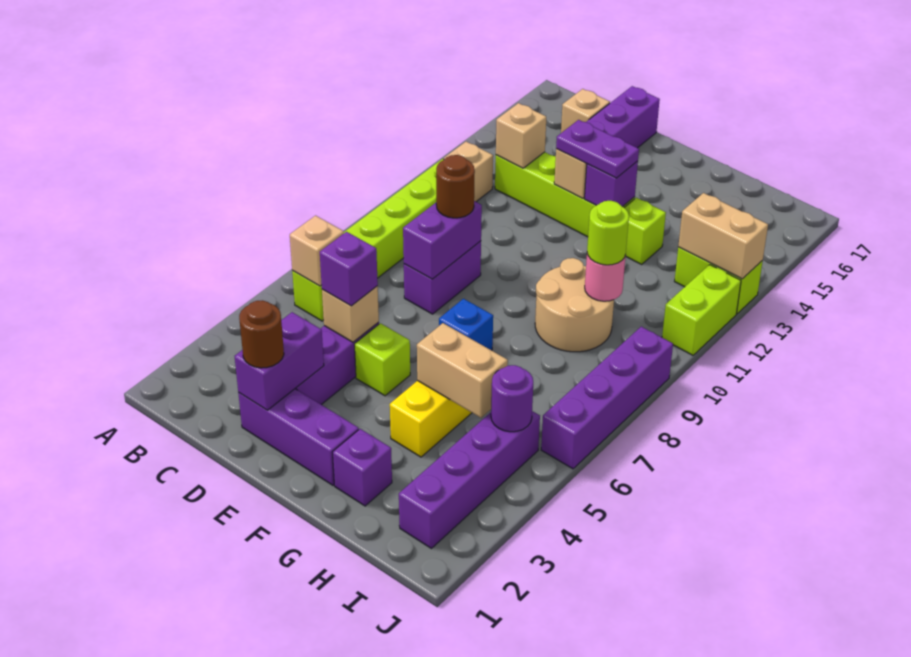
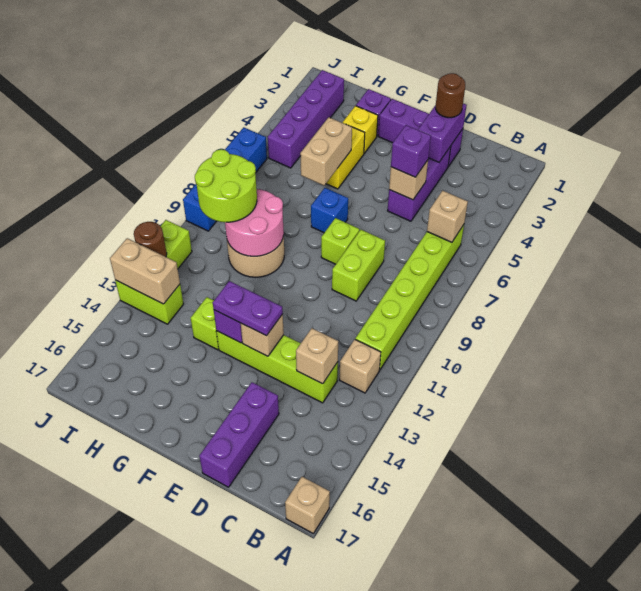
tan brick C16 level 1 -> tan brick A17 level 1
purple brick D8:D9 level 1 -> lime brick D8:D9 level 1
purple brick D8:D9 level 2 -> none
brown round brick D9 level 3 -> brown round brick J12 level 2
lime brick E5 level 1 -> lime brick E8 level 1
none -> yellow brick G3 level 1
tan brick G5:H5 level 2 -> tan brick G5:G6 level 2
pink round brick H10 level 2 -> pink round brick G9:H10 level 2
lime round brick H10 level 3 -> lime round brick H9:I10 level 3
purple round brick I5 level 2 -> none
purple brick J6:J9 level 1 -> blue brick J6:J9 level 1

